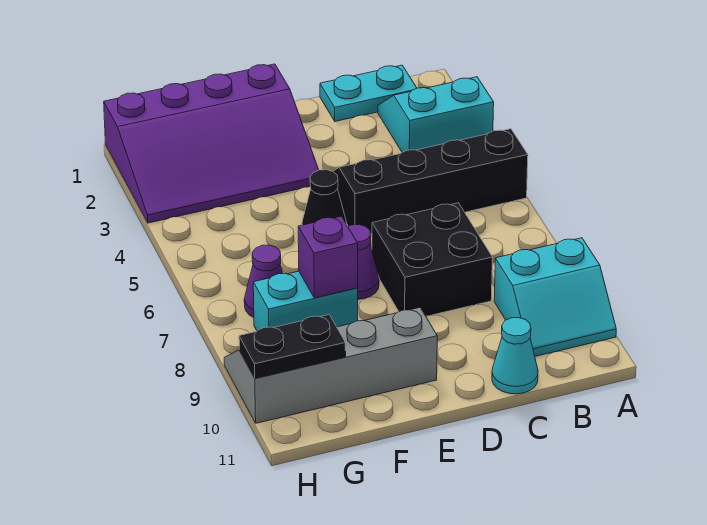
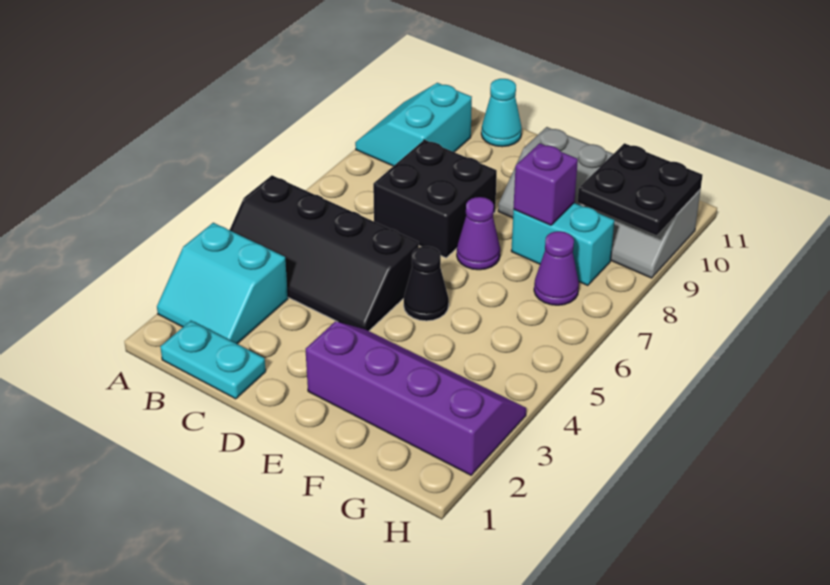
cyan slope A9:B10 level 1 top 9 -> cyan slope A9:B10 level 1 top B
purple slope E1:H3 level 1 top 1 -> purple slope E2:H3 level 1 top 2
black plate G10:H10 level 2 -> black plate G9:H10 level 2

